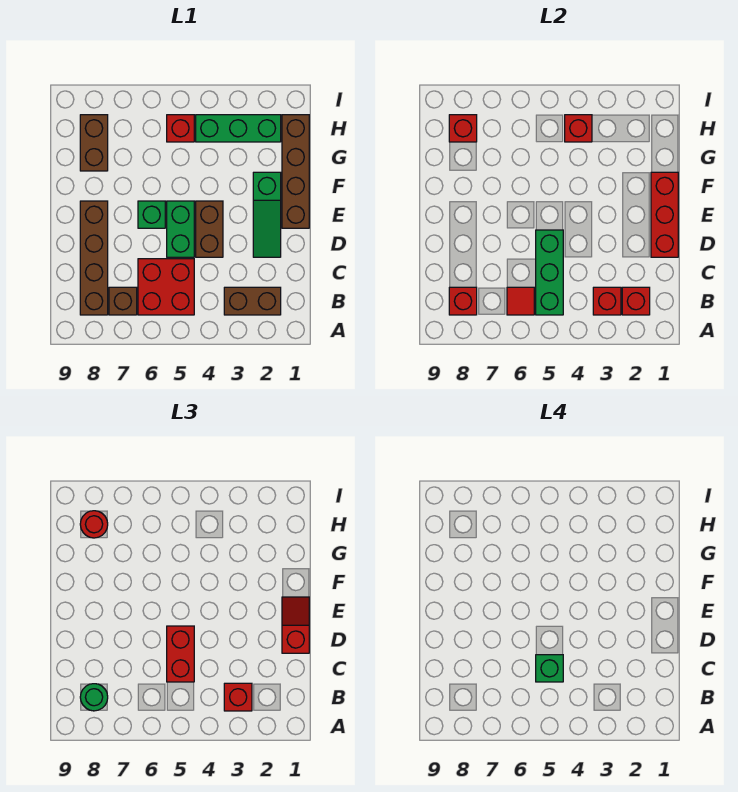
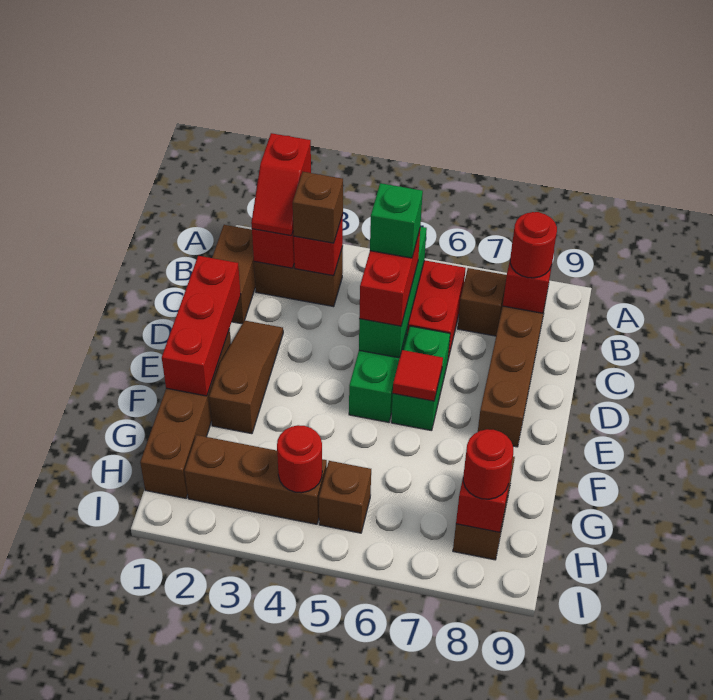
red brick B3 level 3 -> brown brick B3 level 3
red tile B6 level 2 -> red tile E6 level 2
green round brick B8 level 3 -> red round brick B8 level 3
red slope D1:E1 level 3 top D -> red slope A2:B2 level 3 top A
green slope D2:F2 level 1 top F -> brown slope D2:F2 level 1 top F
brown brick D4:E4 level 1 -> brown brick B1:C1 level 1
green brick E6 level 1 -> green brick D6:E6 level 1
green brick H2:H4 level 1 -> brown brick H2:H4 level 1
red brick H4 level 2 -> red round brick H4 level 2
red brick H5 level 1 -> brown brick H5 level 1

